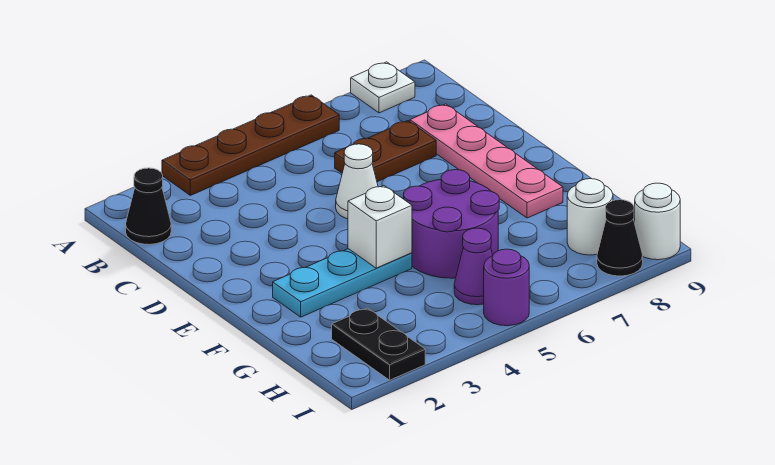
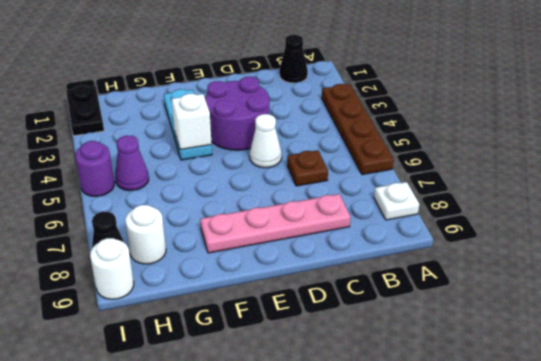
brown plate C6:C7 level 1 -> brown plate C6 level 1
purple round brick F5:G6 level 1 -> purple round brick D3:E4 level 1
black plate H2:I2 level 1 -> black plate I1:I2 level 1

